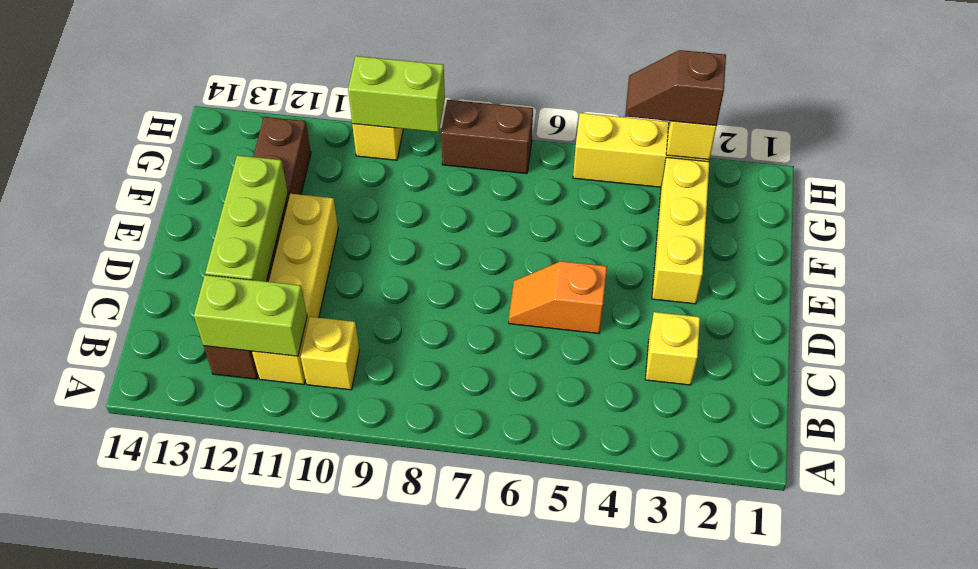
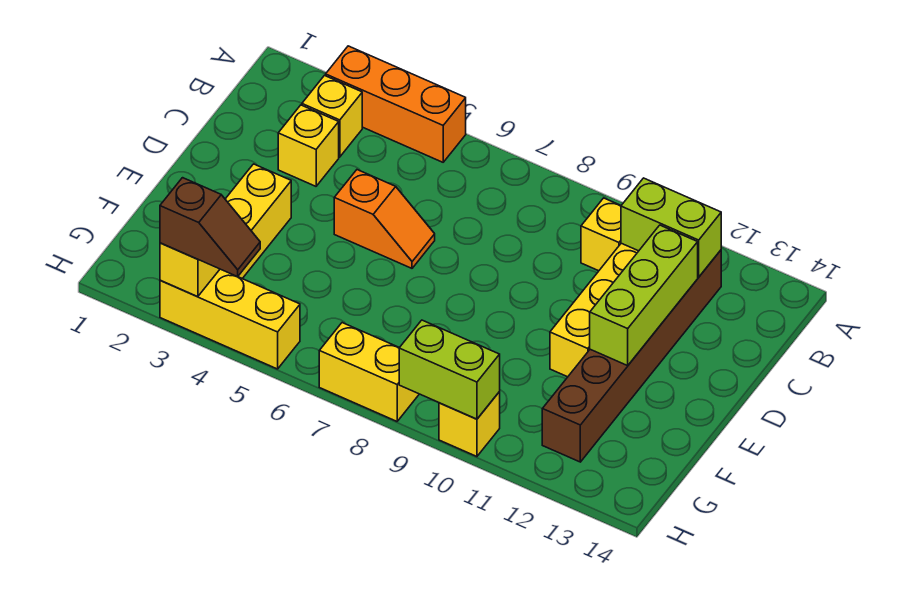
none -> orange brick A3:A5 level 1
none -> yellow brick B3 level 1
brown brick H7:H8 level 1 -> yellow brick H7:H8 level 1

